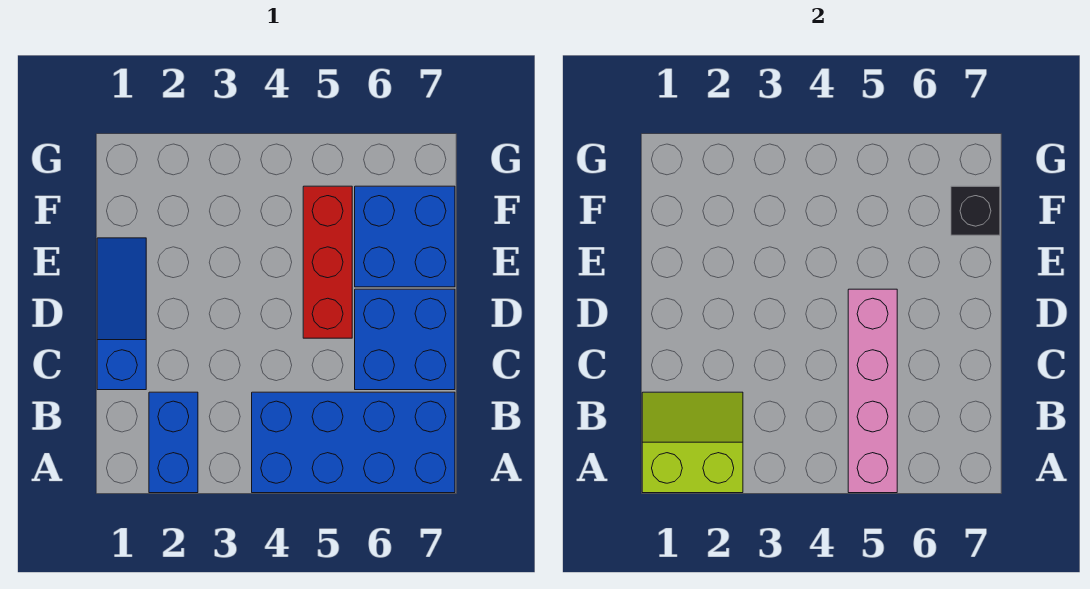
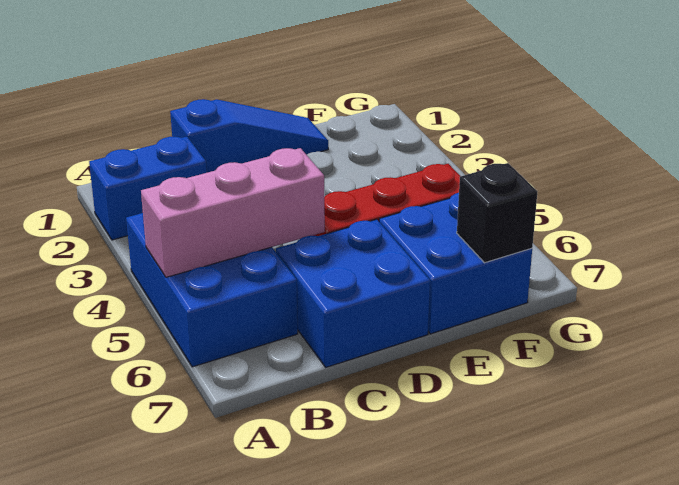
lime slope A1:B2 level 2 top A -> none
blue brick A4:B7 level 1 -> blue brick A4:B6 level 1
pink brick A5:D5 level 2 -> pink brick A5:C5 level 2

